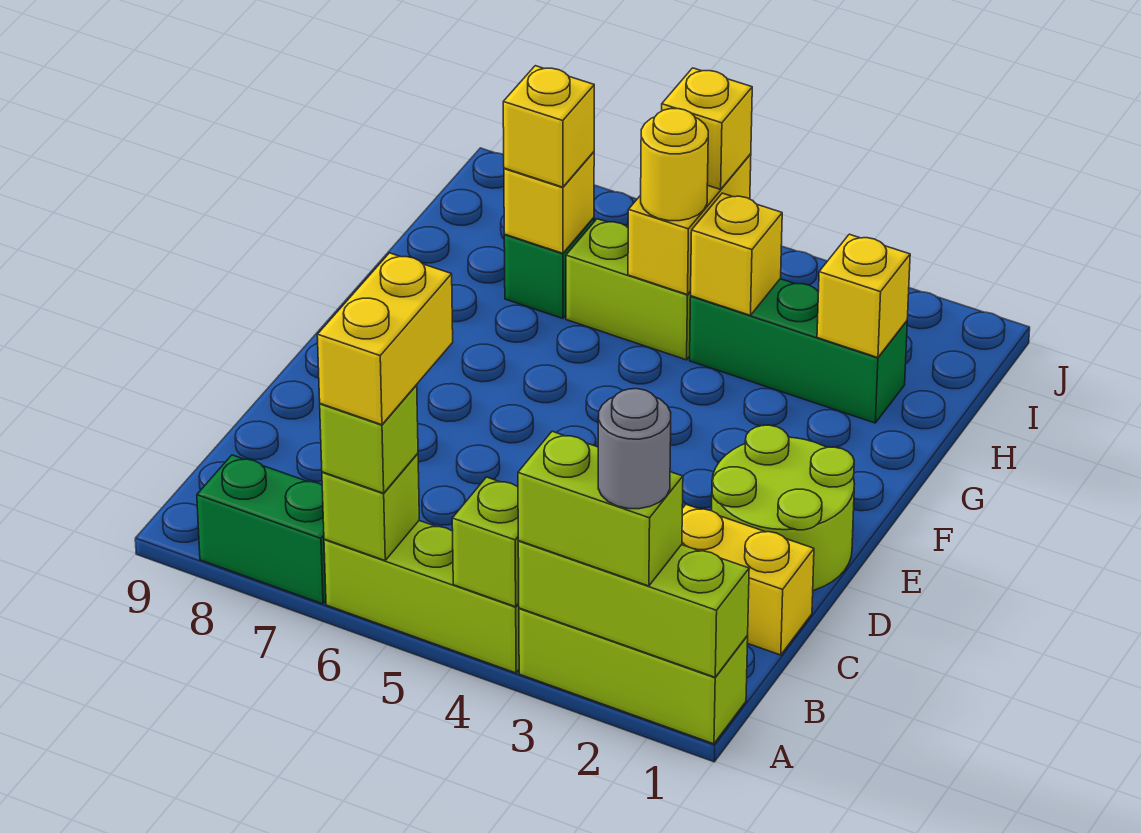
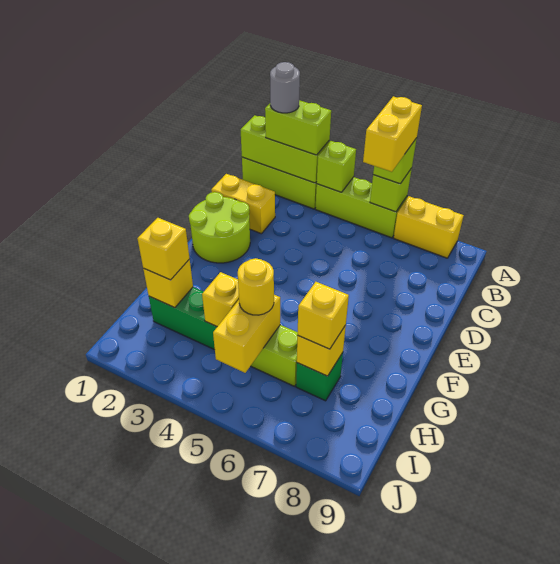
green brick A7:A8 level 1 -> yellow brick A7:A8 level 1
yellow brick I5 level 3 -> yellow brick H2 level 3

